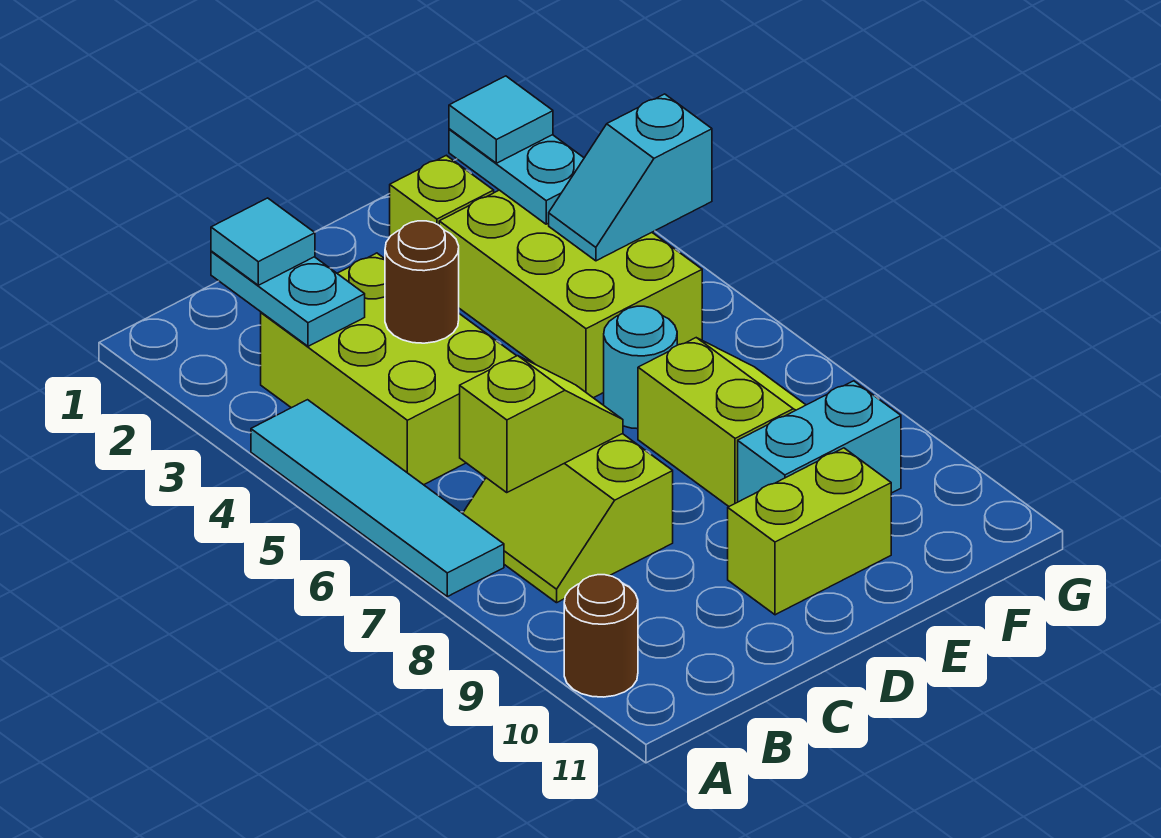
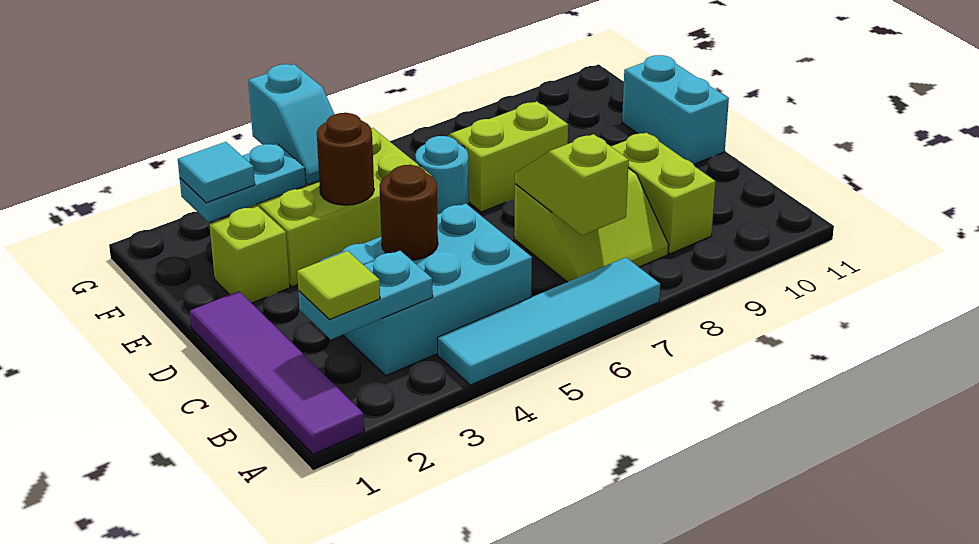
none -> purple tile A1:D1 level 1
brown round brick A10 level 1 -> brown round brick E4 level 2
cyan tile B2 level 3 -> lime tile B2 level 3
lime brick B3:C5 level 1 -> cyan brick B3:C5 level 1
lime brick D10:E10 level 1 -> lime brick B9:C9 level 1
cyan brick E9:F9 level 1 -> cyan brick D11:E11 level 1

